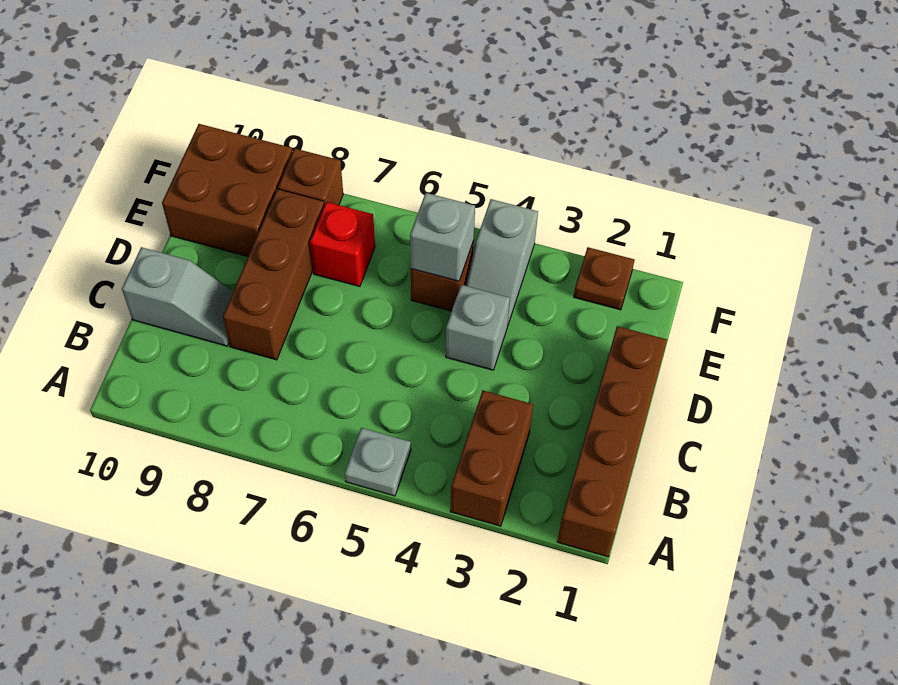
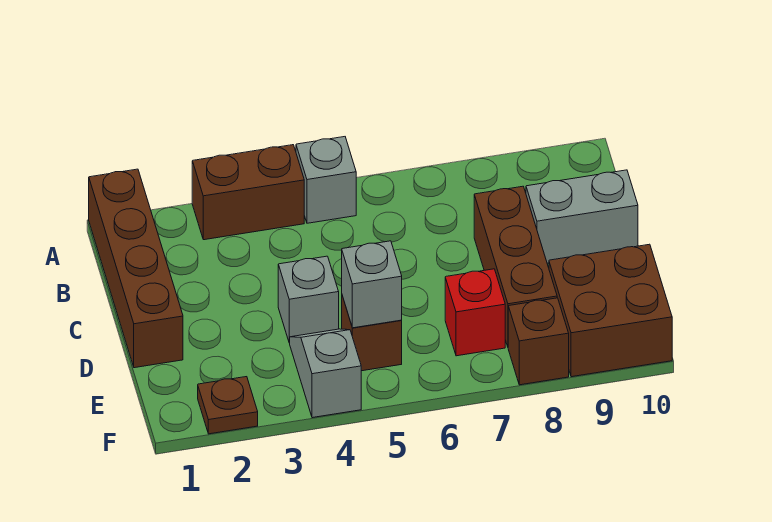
brown brick A3:B3 level 1 -> brown brick A3:A4 level 1
grey plate A5 level 1 -> grey brick A5 level 1
grey slope C9:C10 level 1 top 10 -> grey brick C9:C10 level 1

